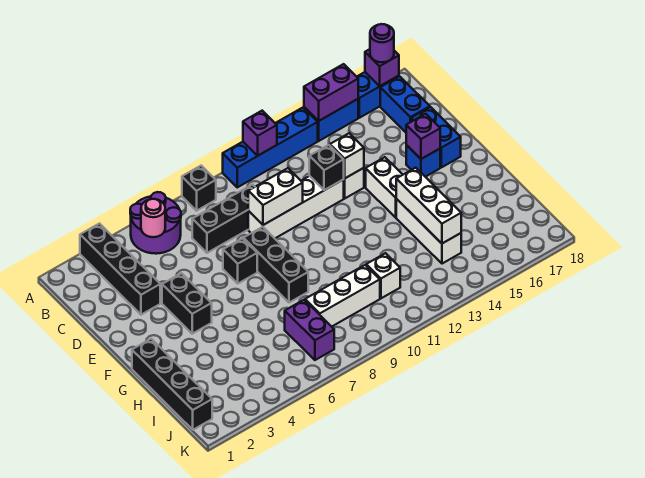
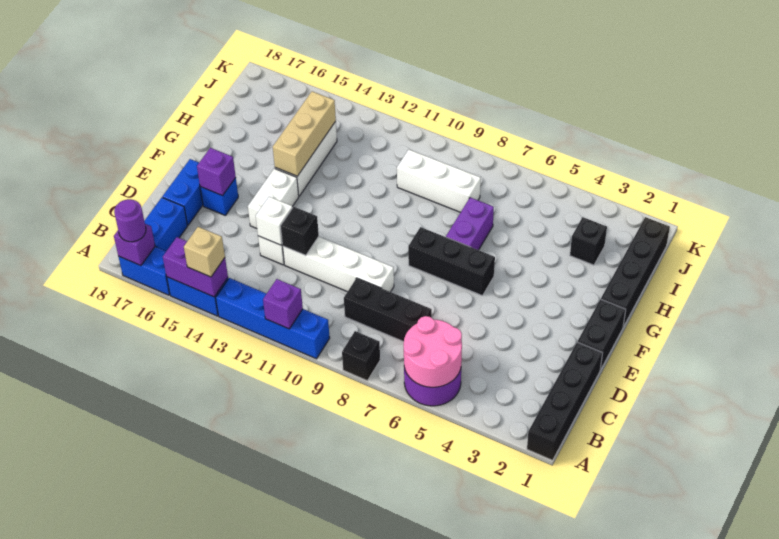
black brick A3:D3 level 1 -> black brick A1:D1 level 1
none -> tan brick A14 level 3
pink round brick B5 level 2 -> pink round brick A5:B6 level 2
white brick D9:D10 level 2 -> none
black brick E4:F4 level 1 -> black brick E1:F1 level 1
black brick E7 level 1 -> black brick I3 level 1
black brick E8:G8 level 1 -> black brick F6:F8 level 1
white brick G14:I14 level 2 -> tan brick G14:I14 level 2
purple brick I7:J7 level 1 -> purple brick G7:H7 level 1
white brick I11 level 1 -> none

